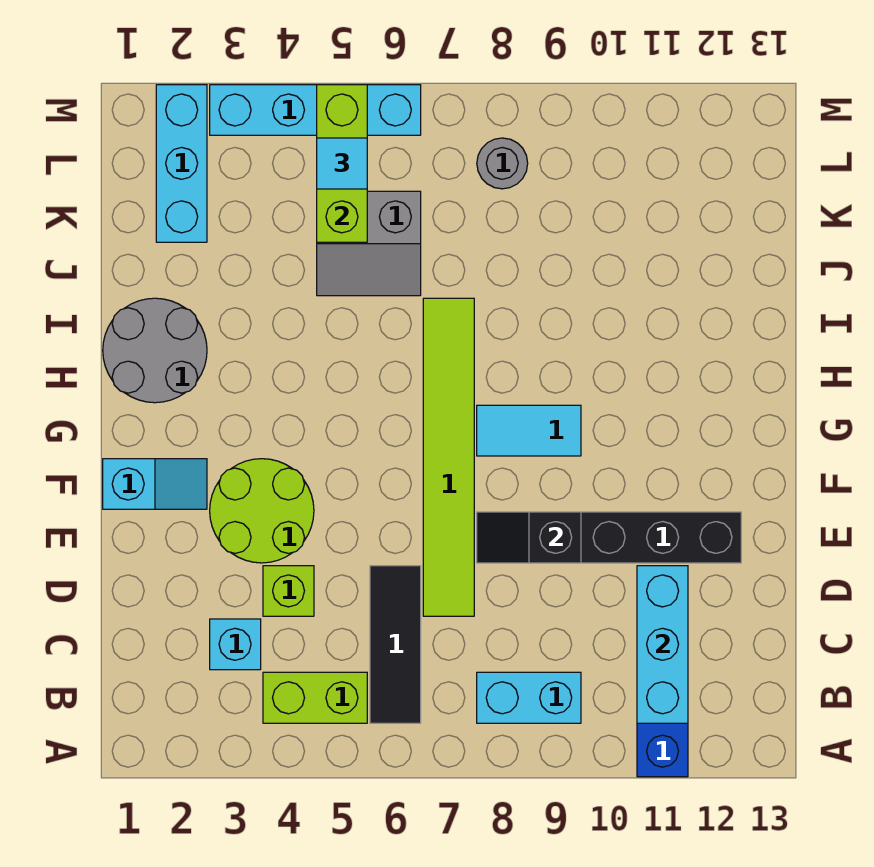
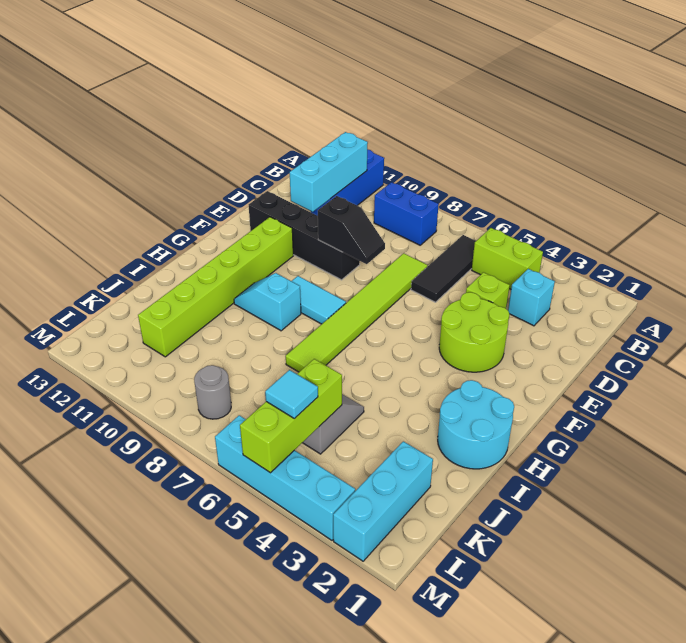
cyan brick B8:B9 level 1 -> blue brick B8:B9 level 1
cyan slope F1:F2 level 1 top 1 -> cyan slope H9:H10 level 1 top 9
none -> lime brick F11:K11 level 1
grey round brick H1:I2 level 1 -> cyan round brick H1:I2 level 1

